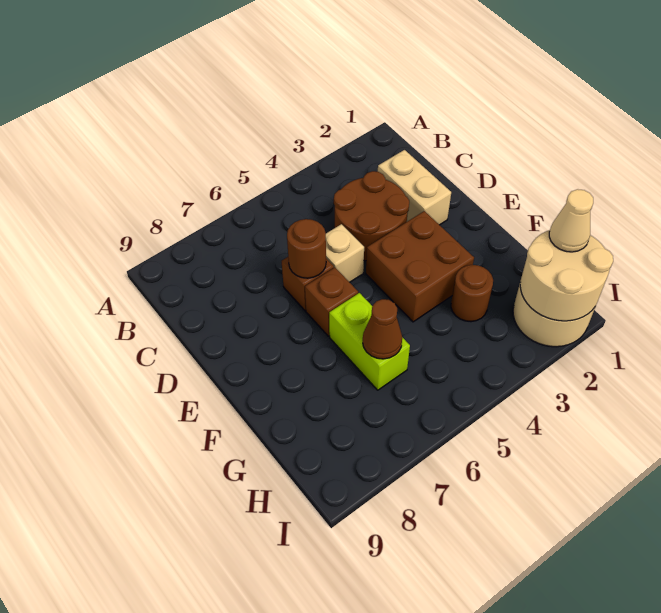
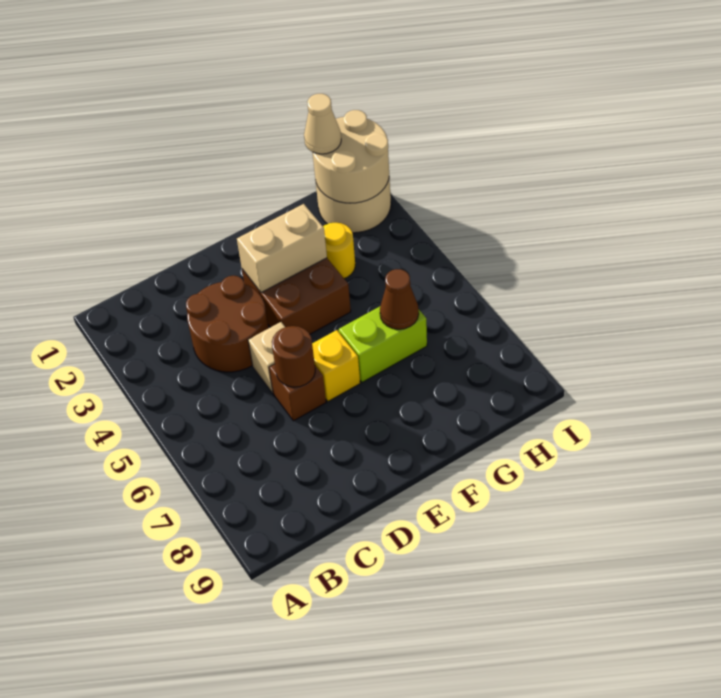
tan brick C2:D2 level 1 -> tan brick E3:F3 level 2
brown brick E6 level 1 -> yellow brick E6 level 1
brown round brick G3 level 1 -> yellow round brick G3 level 1

